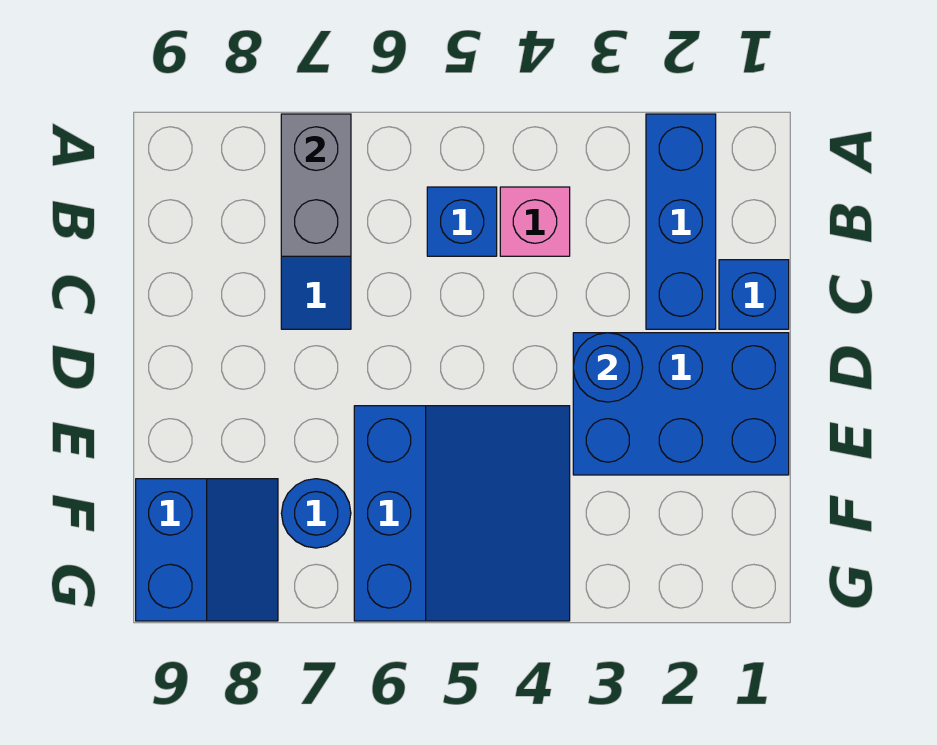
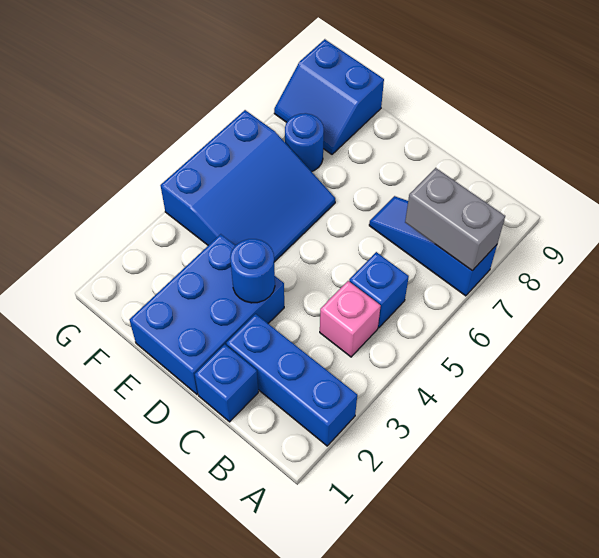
blue slope E4:G6 level 1 top 6 -> blue slope E4:G6 level 1 top G

